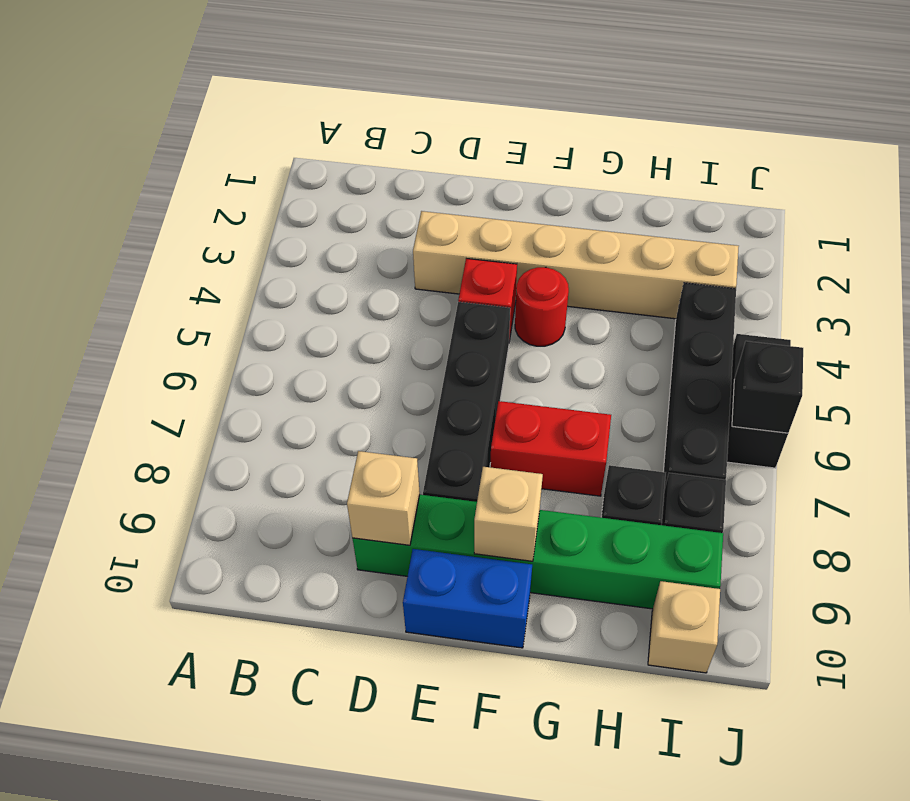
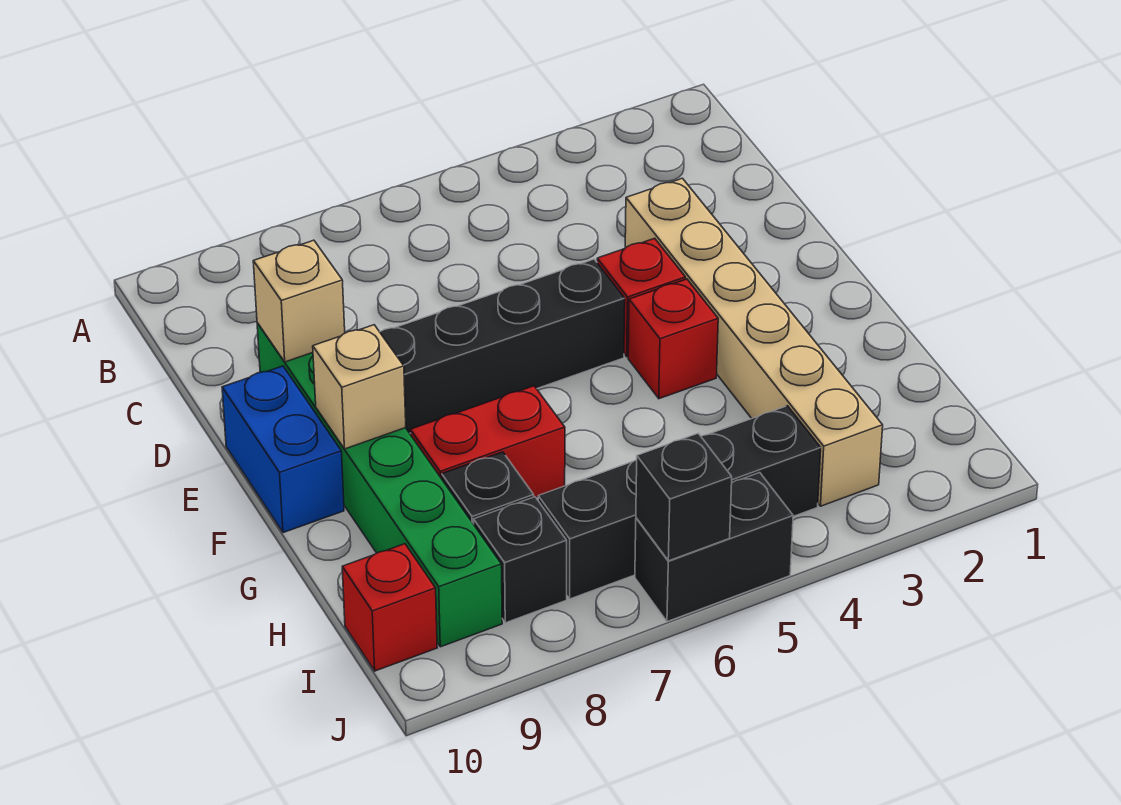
red round brick F4 level 1 -> red brick F4 level 1
red brick F7:G7 level 1 -> red brick G7:G8 level 1
tan brick I10 level 1 -> red brick I10 level 1

